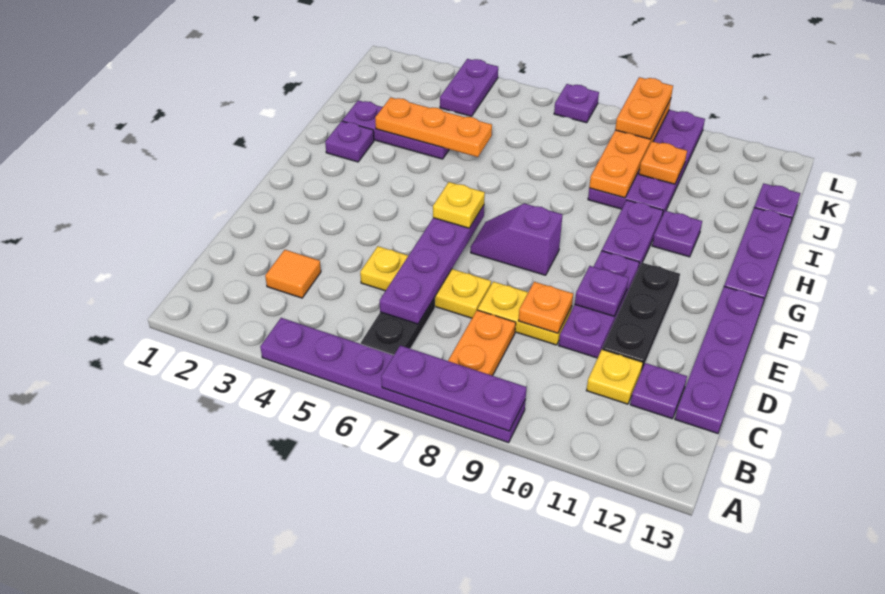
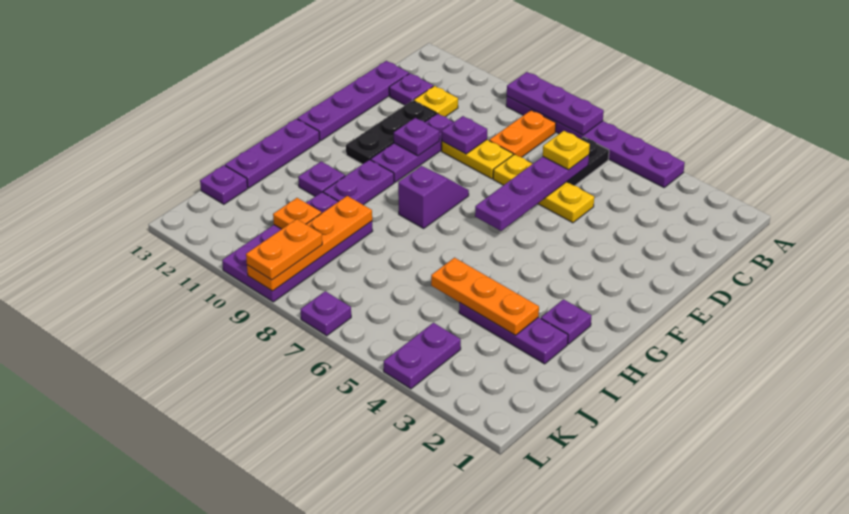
orange tile C3 level 1 -> none
orange plate D9 level 2 -> purple plate D9 level 2
yellow plate F6 level 3 -> yellow plate C6 level 3
purple slope F7:F8 level 1 top 8 -> purple slope F8:G8 level 1 top G

